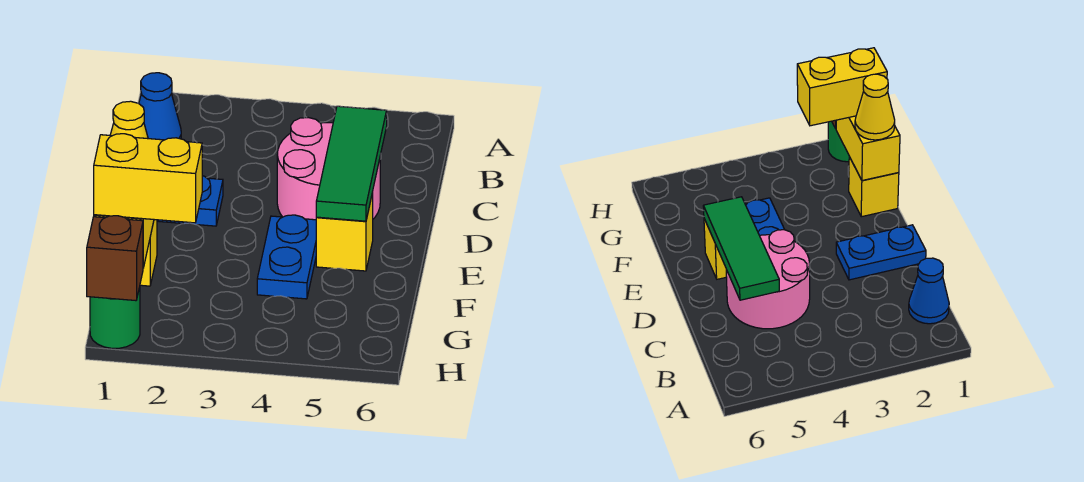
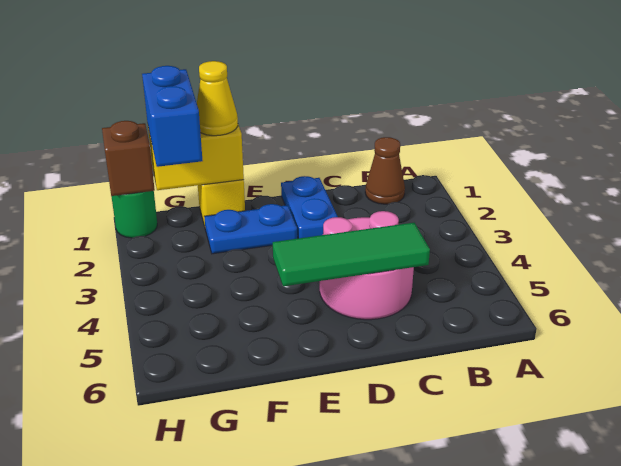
blue cone B1 level 1 -> brown cone B1 level 1
blue plate E4:F4 level 1 -> blue plate E2:F2 level 1
yellow brick E5 level 1 -> none
yellow brick G1:G2 level 3 -> blue brick G1:G2 level 3

